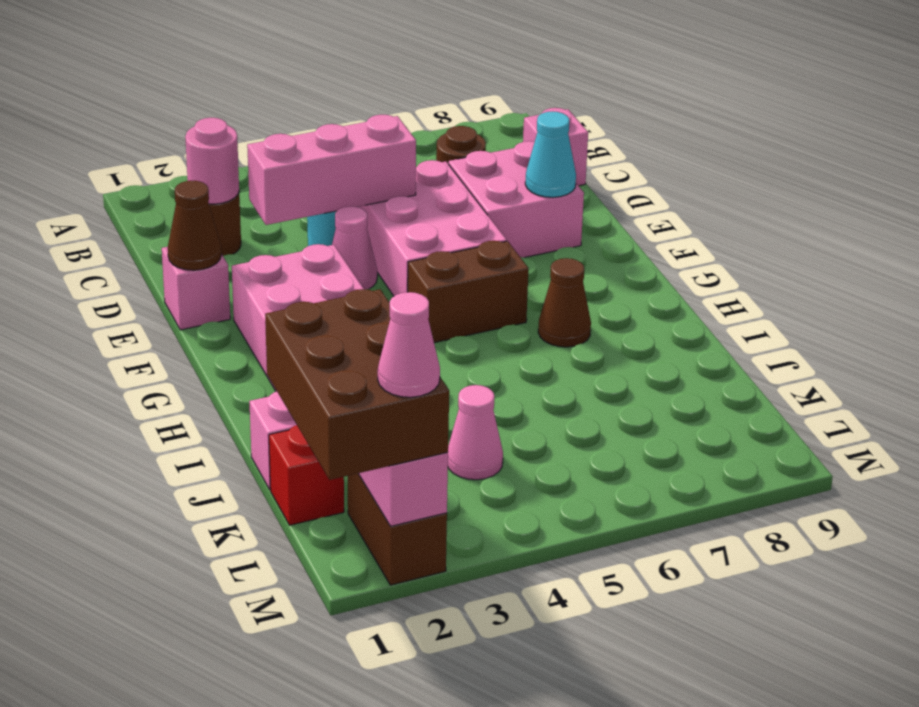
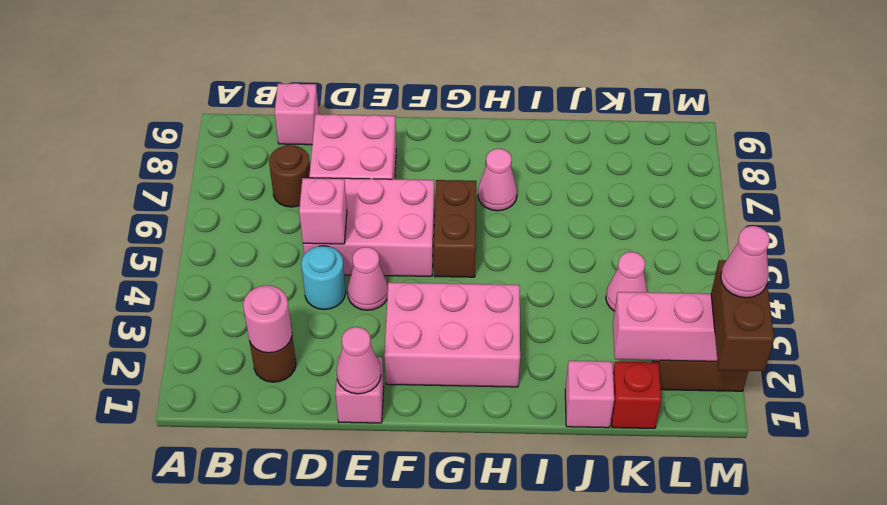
pink brick D3:D5 level 2 -> pink brick D5 level 2
brown cone E1 level 2 -> pink cone E1 level 2
cyan cone E8 level 2 -> none
brown cone H7 level 1 -> pink cone H7 level 1
brown brick K1:M2 level 3 -> brown brick M1:M2 level 3

